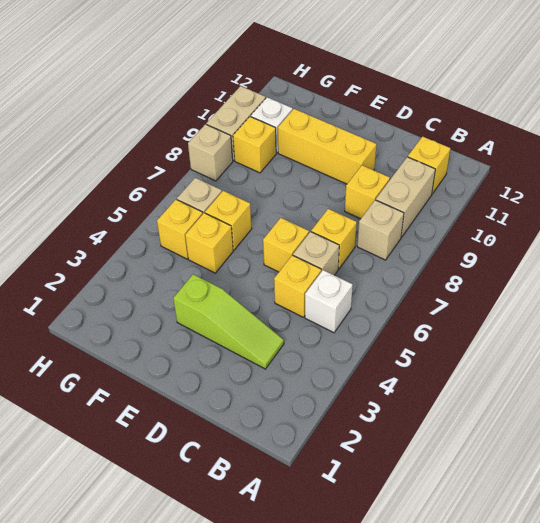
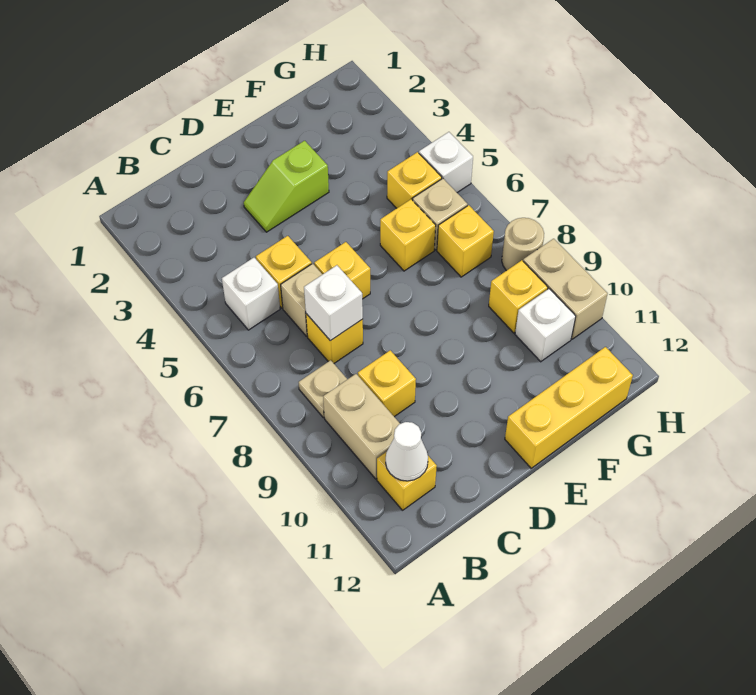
tan brick B8 level 1 -> tan plate B8 level 1
none -> white cone B11 level 2
lime slope C3:E3 level 1 top E -> lime slope D3:E3 level 1 top E
none -> white brick C7 level 2
yellow brick D10:F10 level 1 -> yellow brick E12:G12 level 1
yellow brick F5 level 1 -> yellow brick G7 level 1
none -> white brick H5 level 1
tan brick H8 level 1 -> tan round brick H8 level 1

